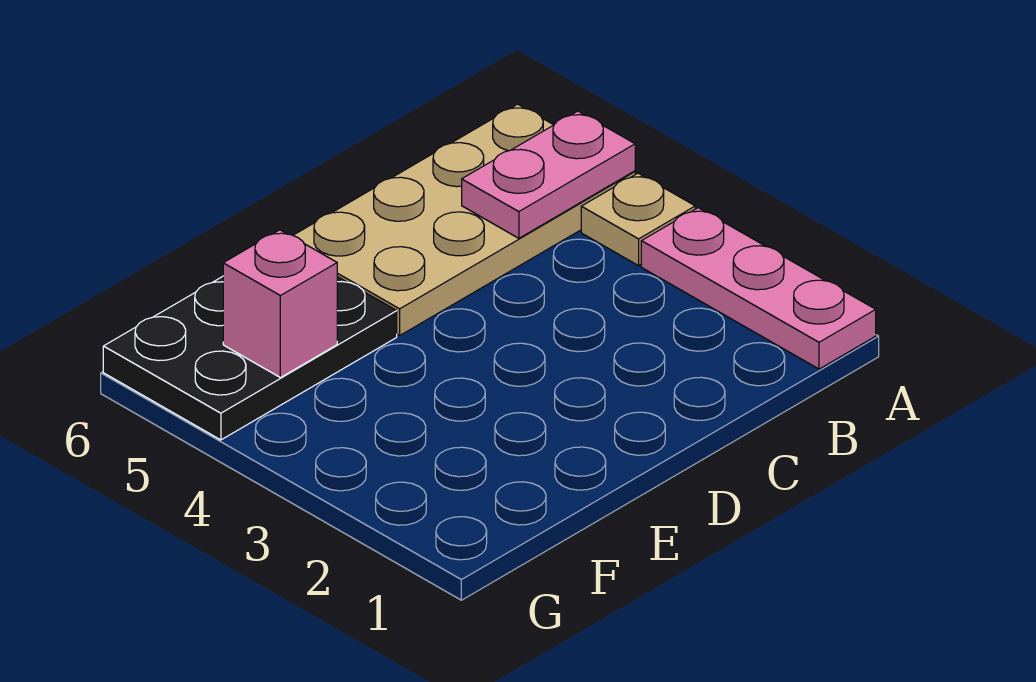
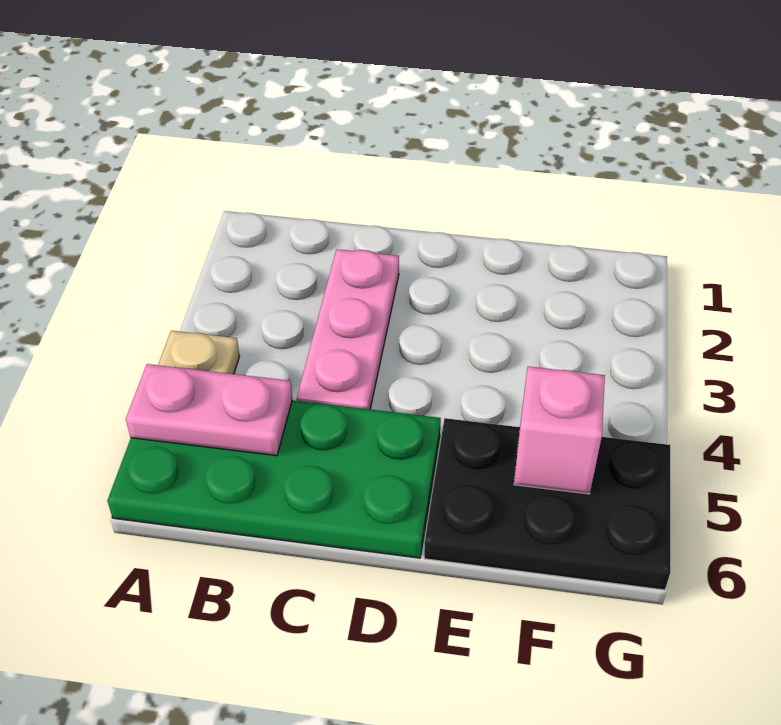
pink plate A1:A3 level 1 -> pink plate C2:C4 level 1
tan plate A5:D6 level 1 -> green plate A5:D6 level 1

